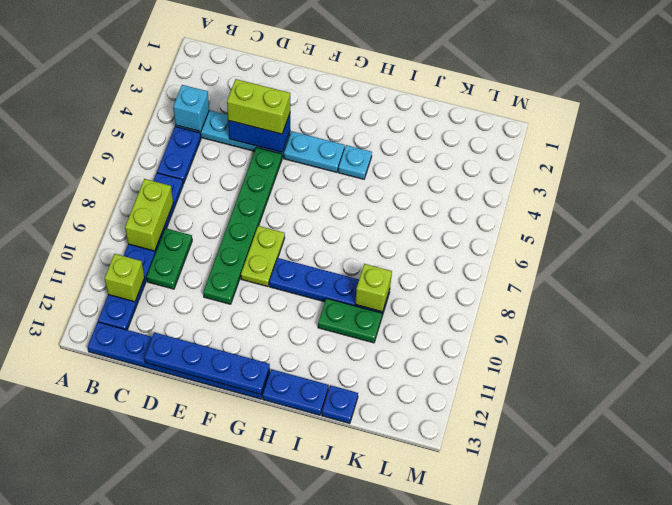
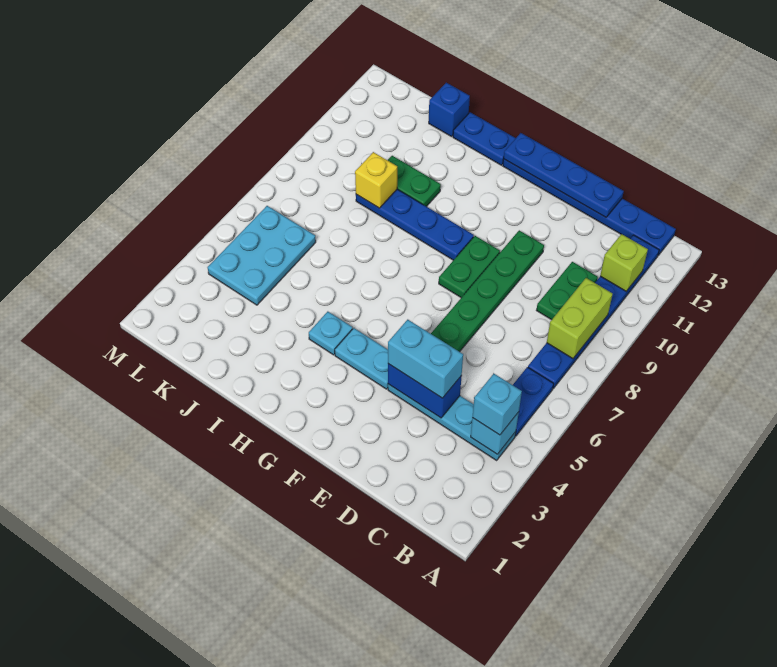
none -> cyan brick B4 level 3
lime brick D4:E4 level 3 -> cyan brick D4:E4 level 3
lime plate F8:F9 level 1 -> green plate F8:F9 level 1
lime brick J9 level 2 -> yellow brick J9 level 2
blue plate J13 level 1 -> blue brick J13 level 1
none -> cyan plate K4:L6 level 1

